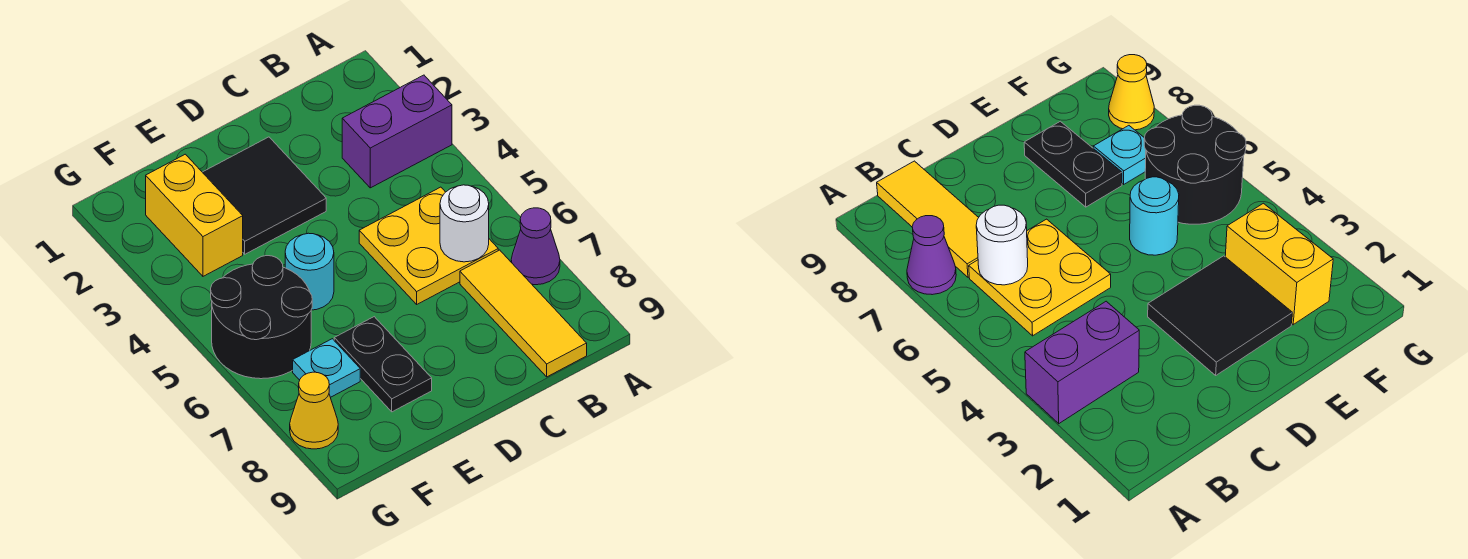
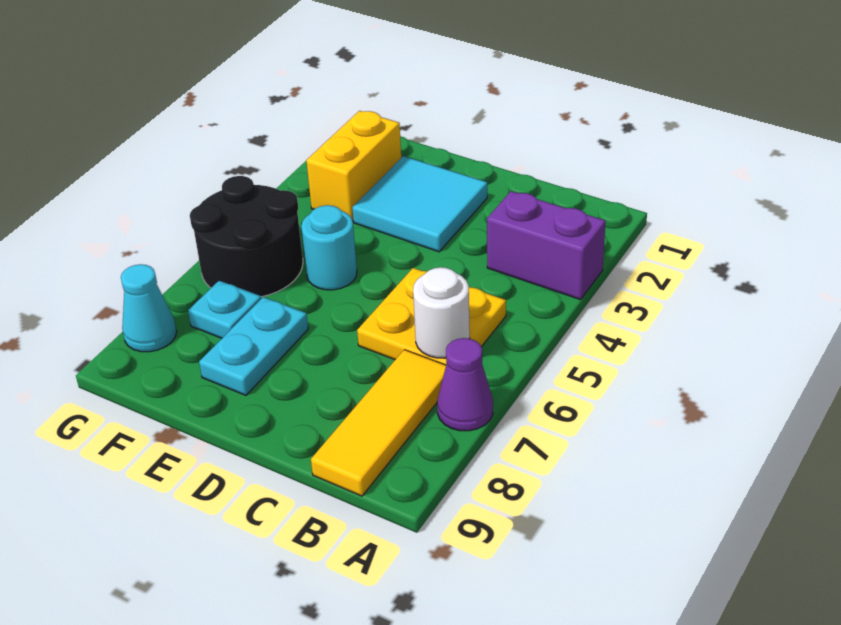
black tile D2:E3 level 1 -> cyan tile D2:E3 level 1
black plate E7:E8 level 1 -> cyan plate E7:E8 level 1
yellow cone G8 level 1 -> cyan cone G8 level 1

